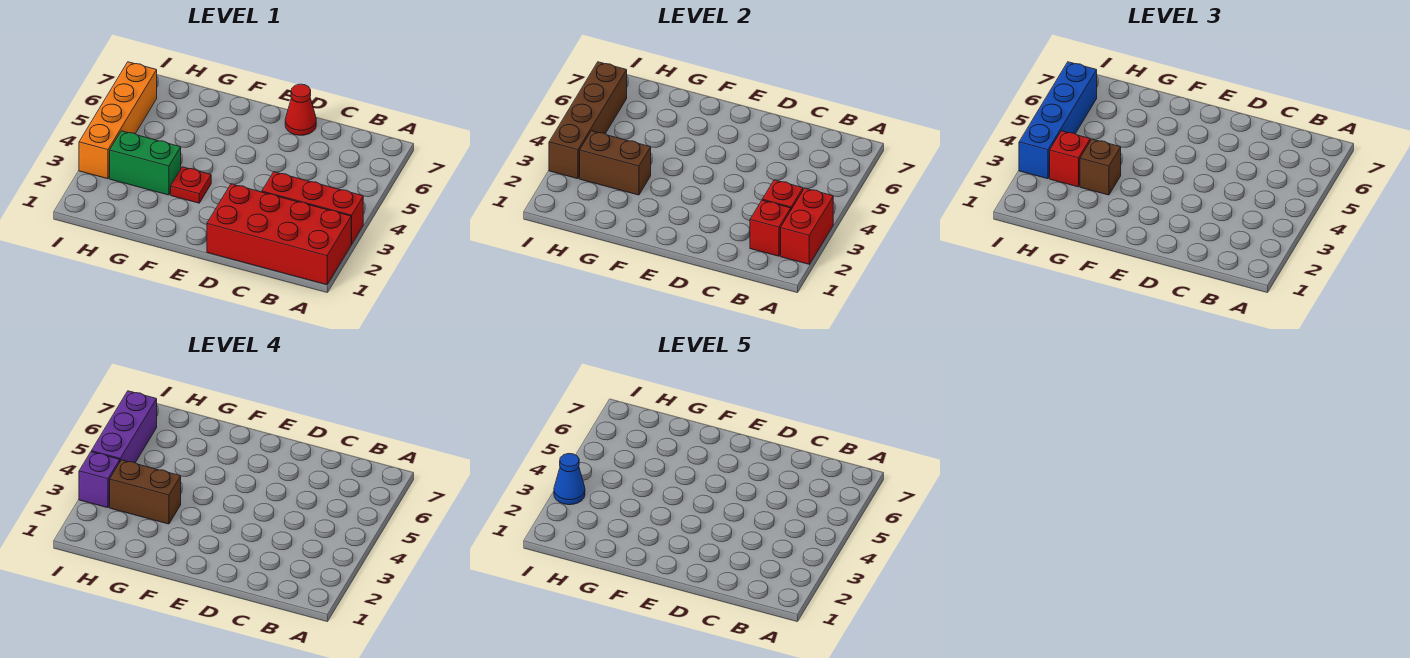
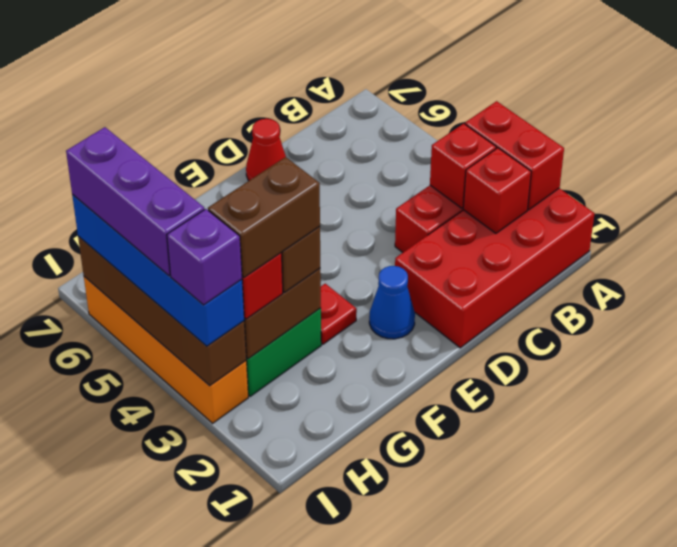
blue cone I3 level 5 -> blue cone E2 level 1

